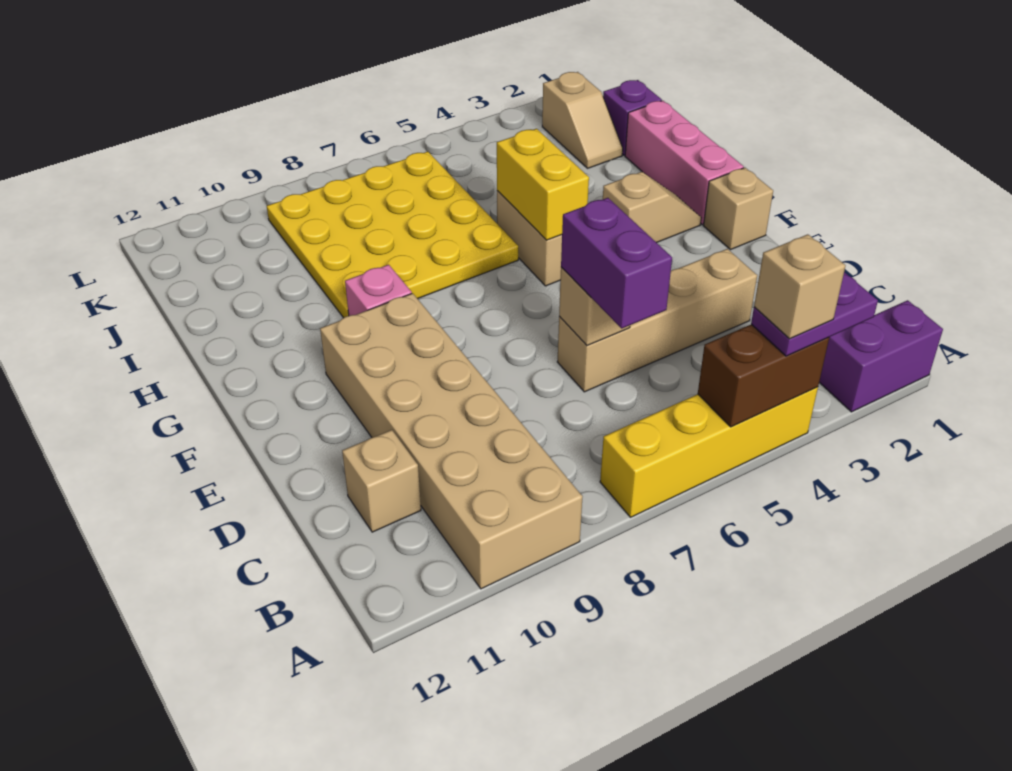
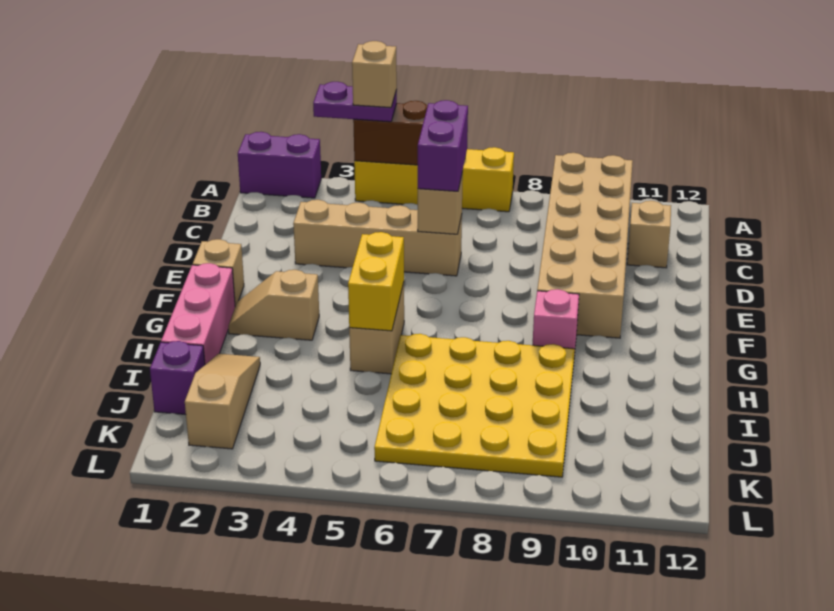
tan slope J2:K2 level 1 top K -> tan slope I2:K2 level 1 top K

